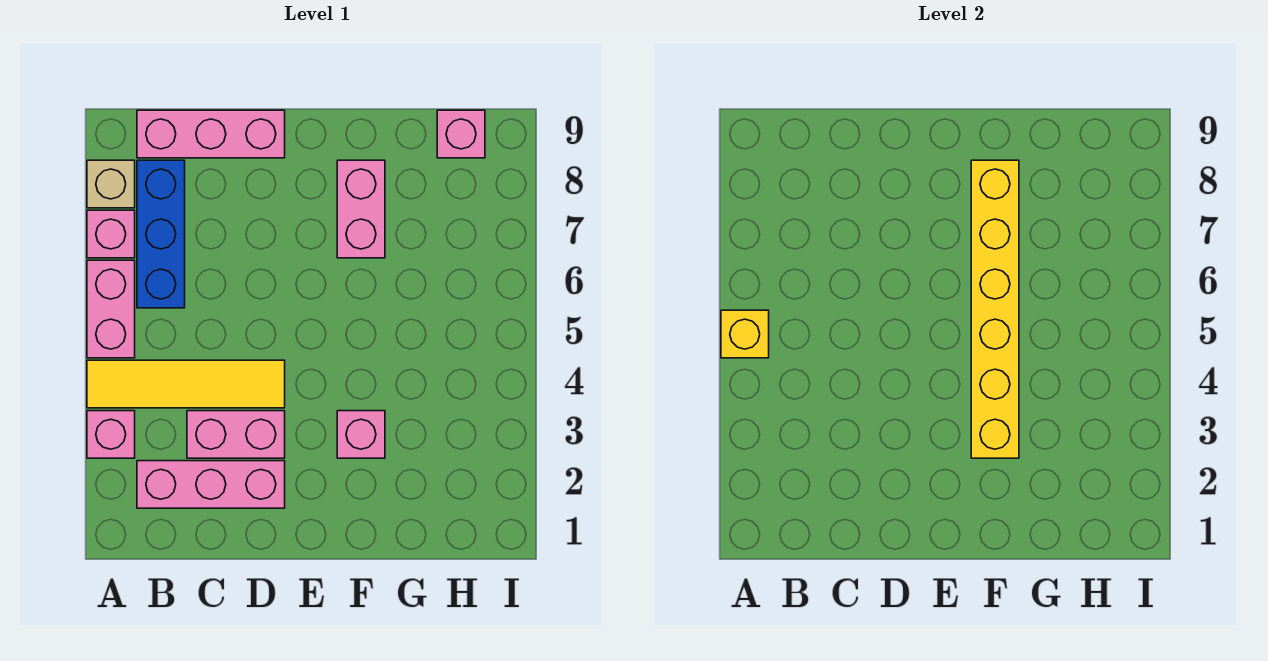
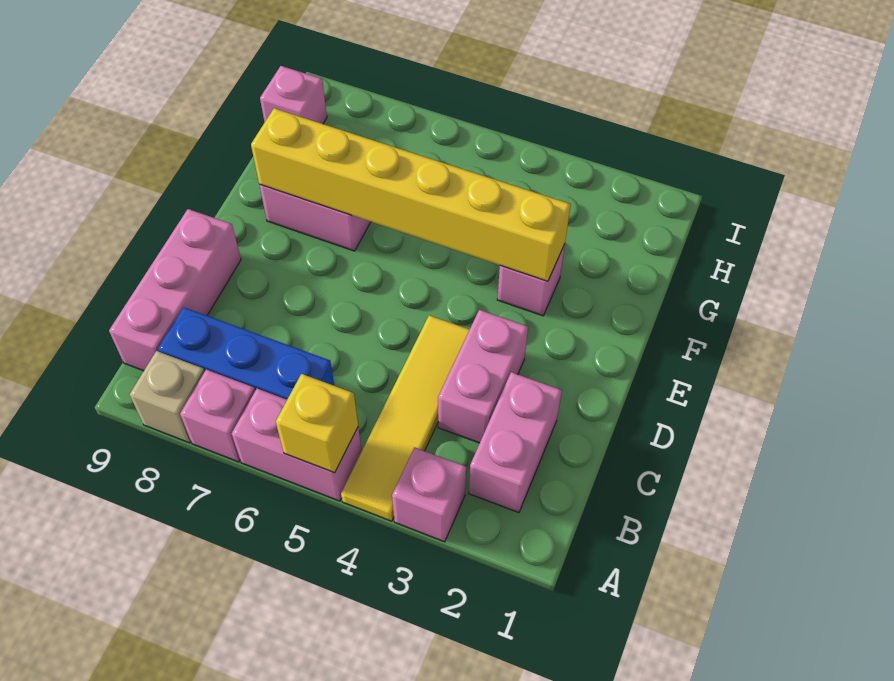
pink brick B2:D2 level 1 -> pink brick B2:C2 level 1

